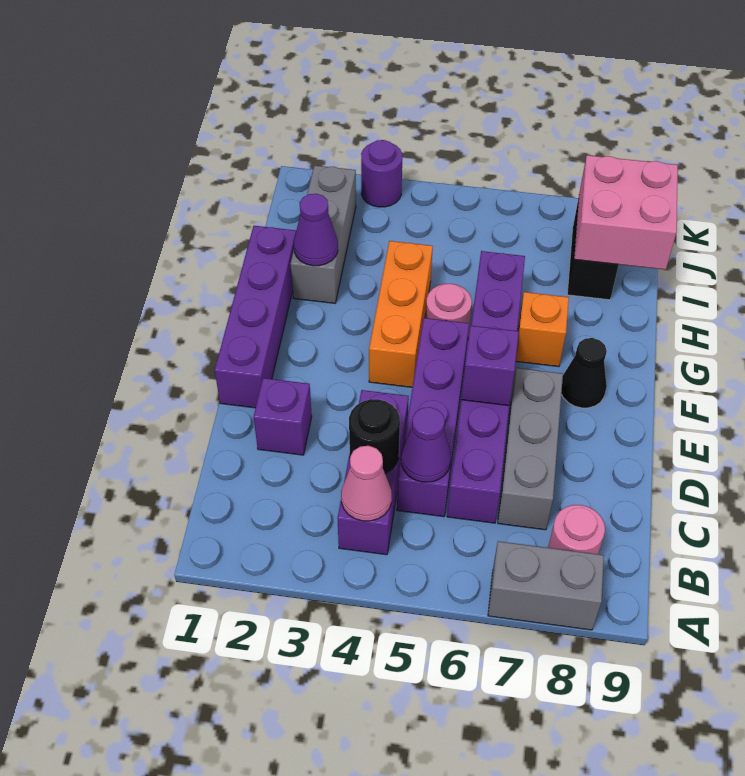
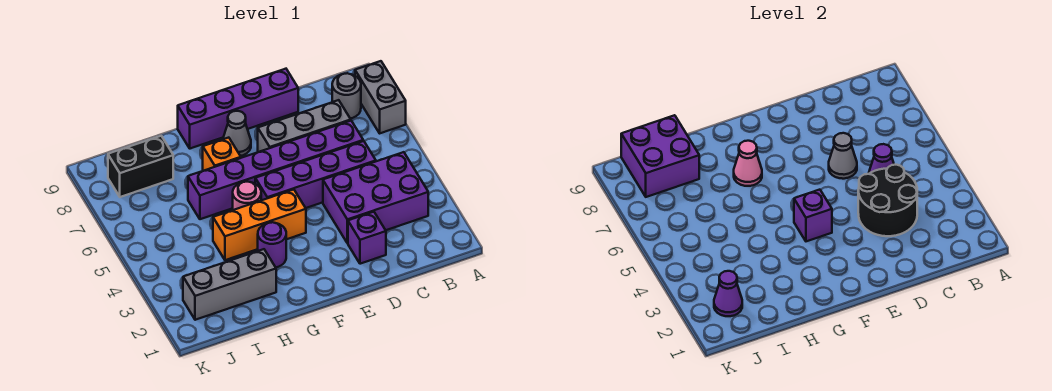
purple brick B4:D4 level 1 -> purple brick B3:D4 level 1
pink cone B4 level 2 -> pink cone G7 level 2
pink round brick B8 level 1 -> grey round brick B8 level 1
black round brick C4 level 2 -> black round brick C3:D4 level 2
none -> grey cone D6 level 2
purple brick E1:H1 level 1 -> purple brick D9:G9 level 1
purple brick E6 level 2 -> purple brick F4 level 2
black cone F8 level 1 -> grey cone F8 level 1
purple cone H2 level 2 -> purple cone J2 level 2
pink brick I8:J9 level 2 -> purple brick I8:J9 level 2
purple round brick K3 level 1 -> purple round brick G3 level 1

